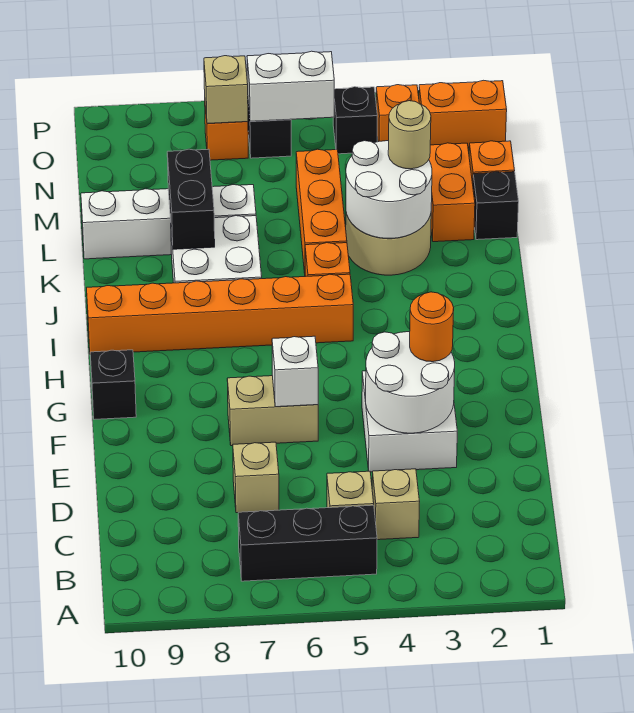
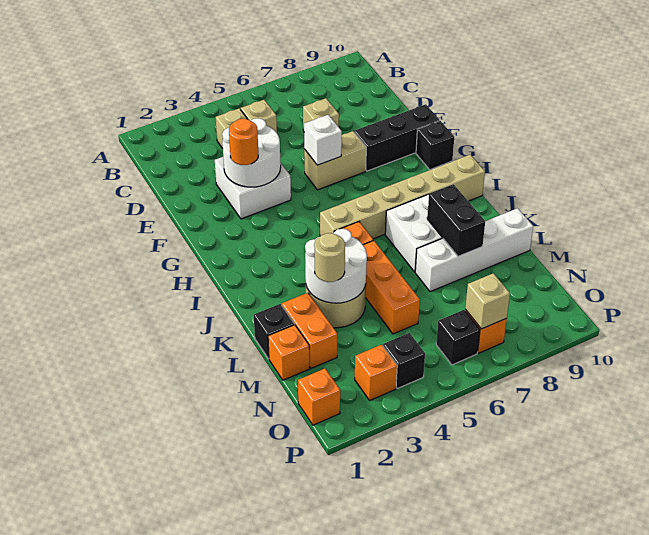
black brick B5:B7 level 1 -> black brick F8:F10 level 1
orange brick I5:I10 level 1 -> tan brick I5:I10 level 1
orange brick O1:O2 level 1 -> orange brick O1 level 1
white brick O5:O6 level 2 -> none

